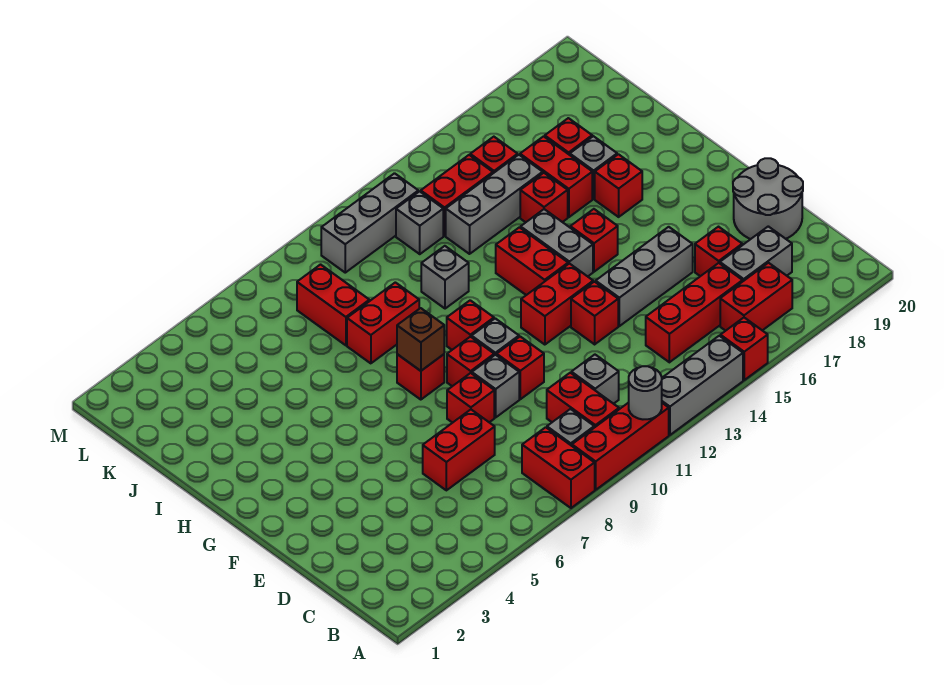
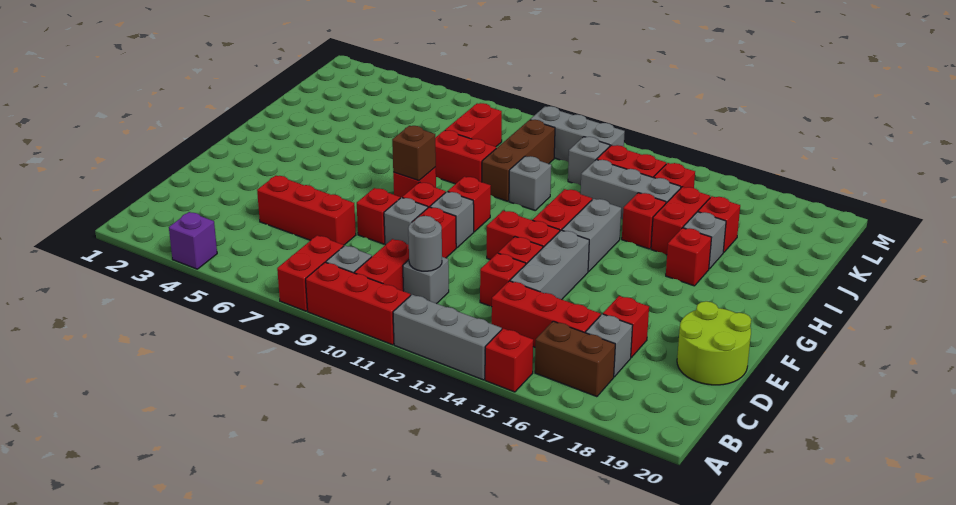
none -> purple brick A4 level 1
grey round brick A11 level 2 -> grey round brick C11 level 2
red brick B16:B17 level 1 -> brown brick B16:B17 level 1
grey brick C17:C18 level 1 -> grey brick C17 level 1
red brick D6:D7 level 1 -> red brick D5:D7 level 1
grey round brick D19:E20 level 1 -> lime round brick D19:E20 level 1
grey brick E14:E16 level 1 -> grey brick D14:F14 level 1
red brick G15 level 1 -> red brick D13 level 1
none -> brown brick I10:K10 level 1

